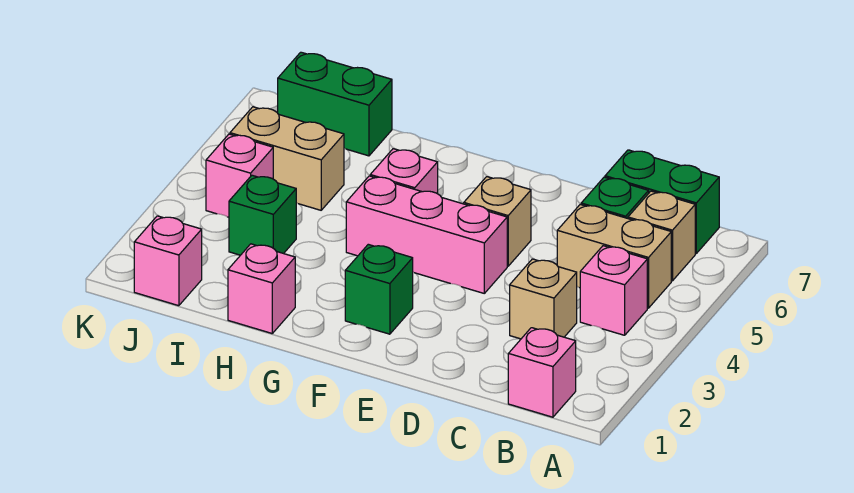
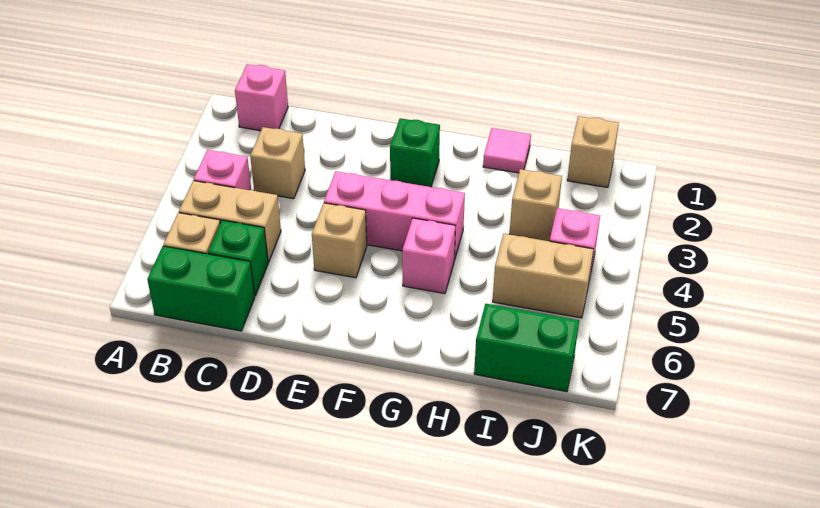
pink brick H1 level 1 -> pink tile H1 level 1
green brick I3 level 1 -> tan brick I3 level 1
pink brick J1 level 1 -> tan brick J1 level 1

